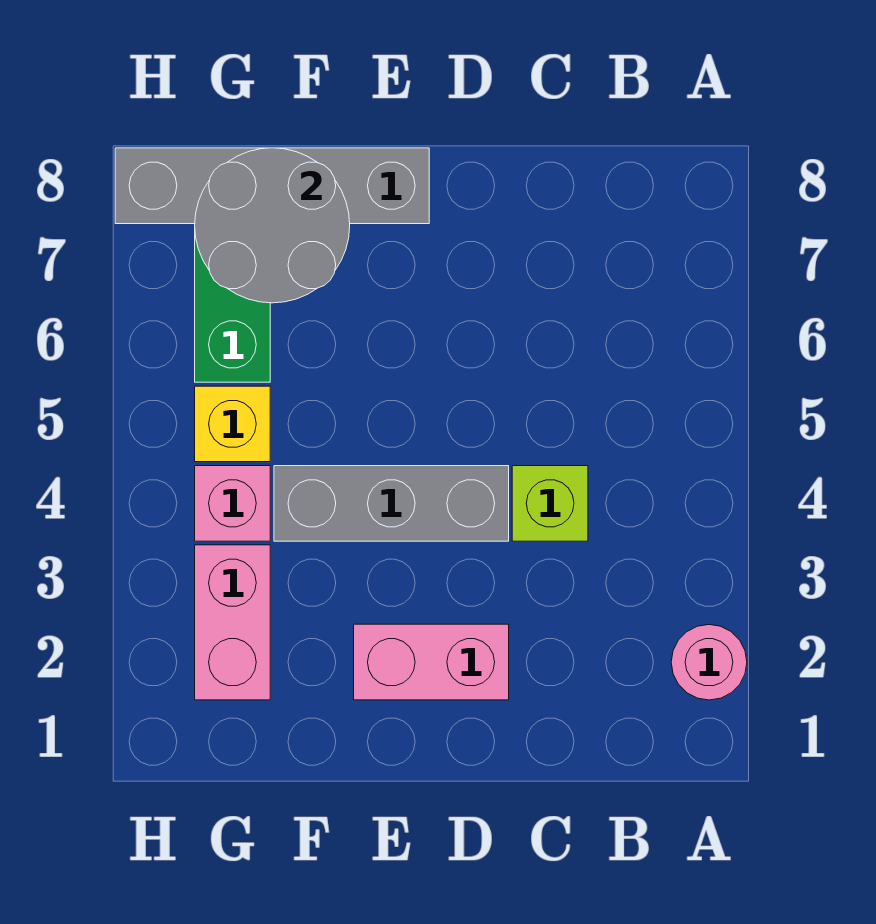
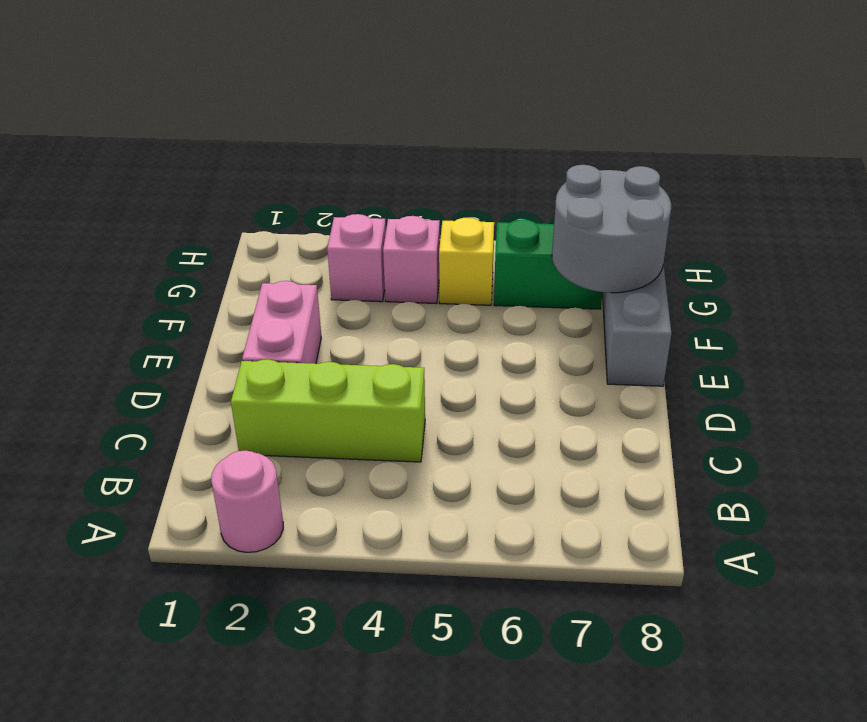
lime brick C4 level 1 -> lime brick C2:C4 level 1
grey brick D4:F4 level 1 -> none
pink brick G2:G3 level 1 -> pink brick G3 level 1

